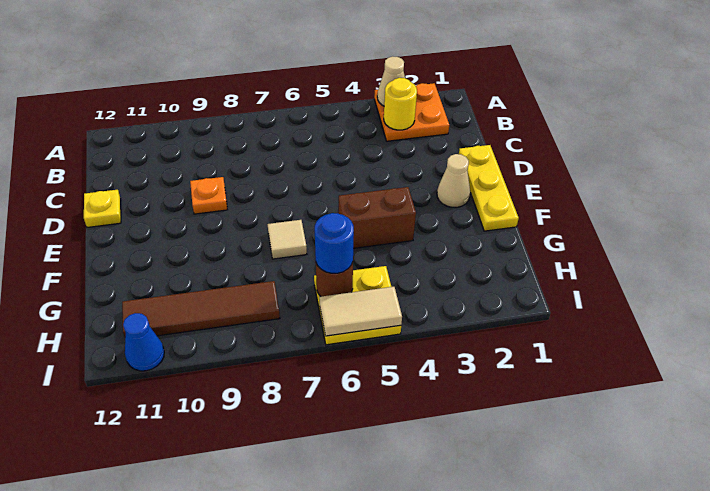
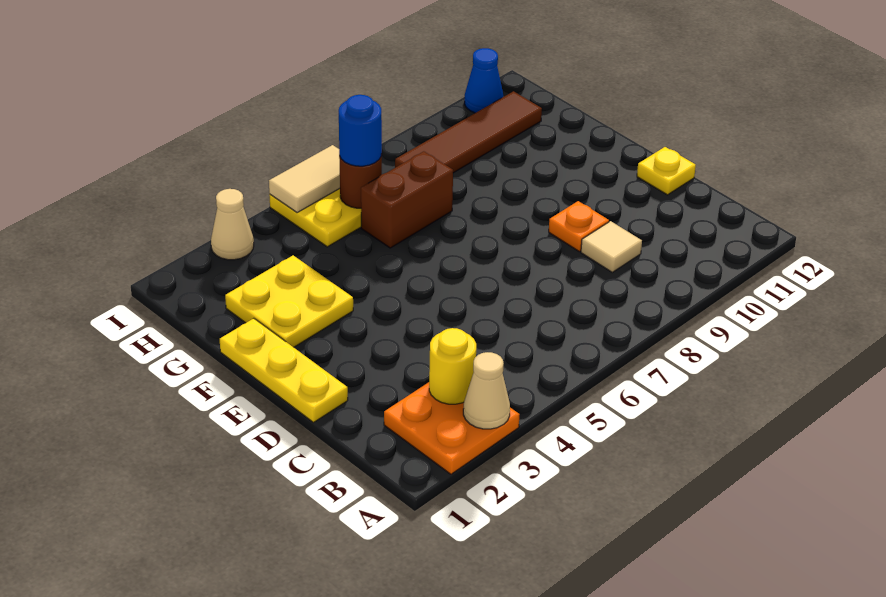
tan cone E2 level 1 -> tan cone I3 level 1
none -> yellow plate F2:G3 level 1
brown brick F4:F5 level 1 -> brown brick G6:G7 level 1
tan tile F7 level 1 -> tan tile C9 level 1

